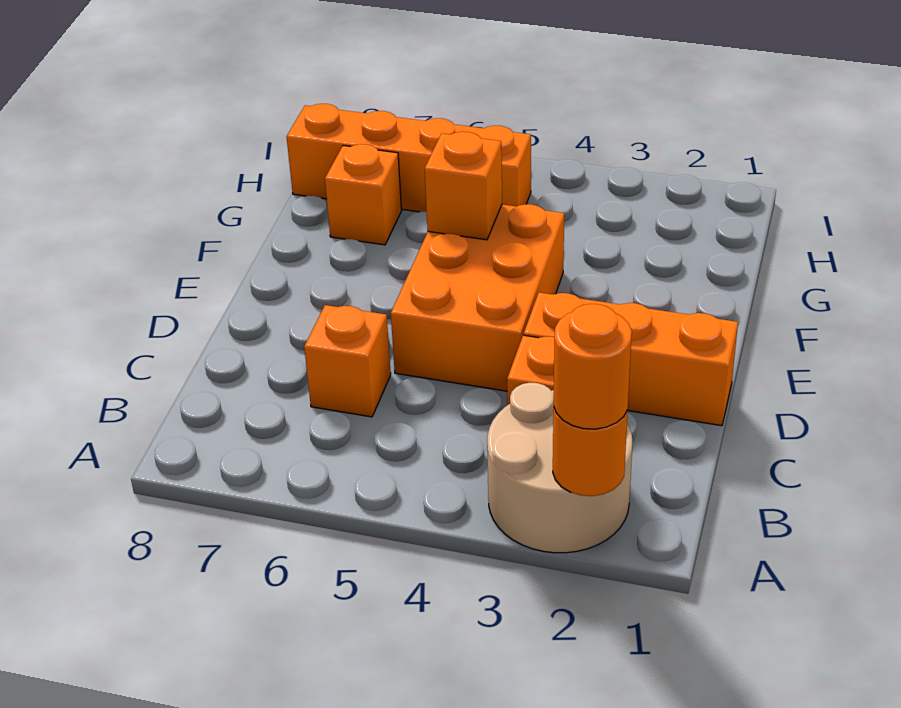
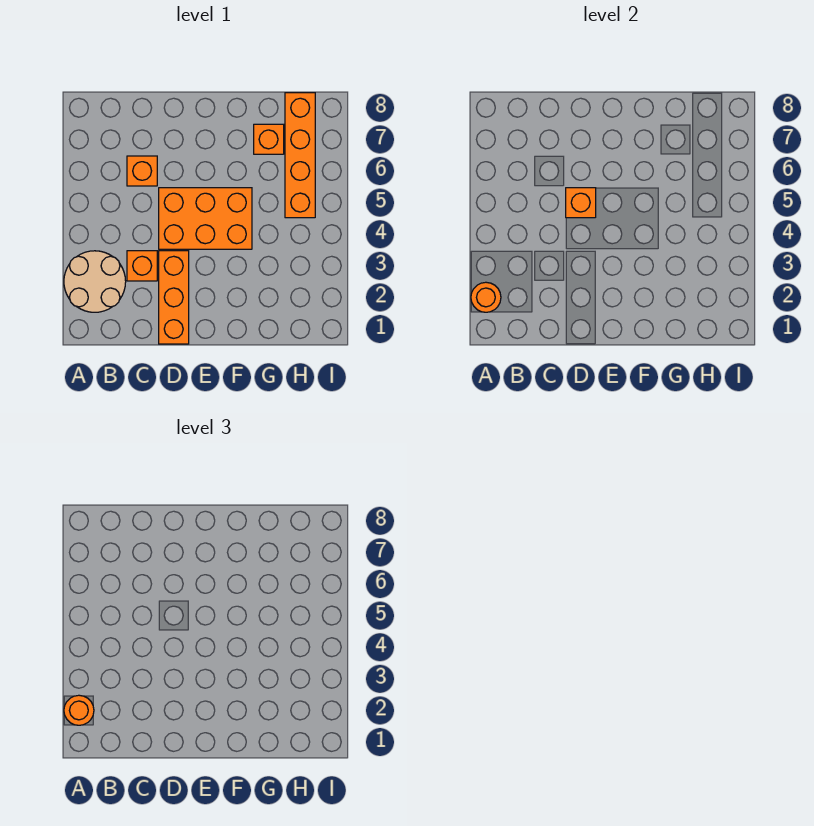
orange brick F5 level 2 -> orange brick D5 level 2

